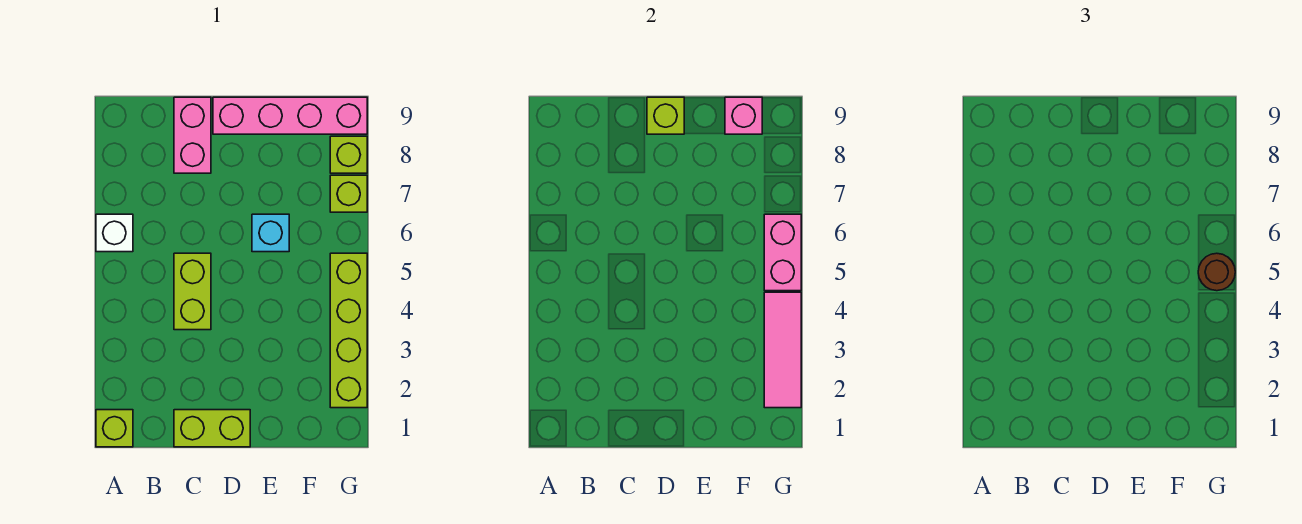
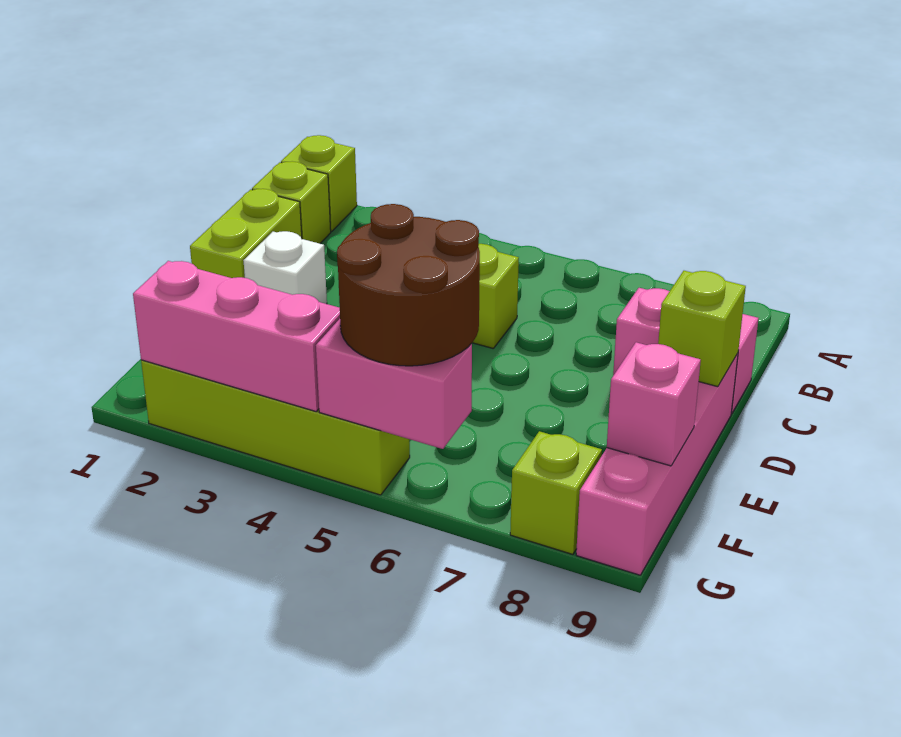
white brick A6 level 1 -> white brick D2 level 1
cyan brick E6 level 1 -> none
pink tile G2:G4 level 2 -> pink brick G2:G4 level 2
brown round brick G5 level 3 -> brown round brick F5:G6 level 3
lime brick G7 level 1 -> lime brick B1 level 1

